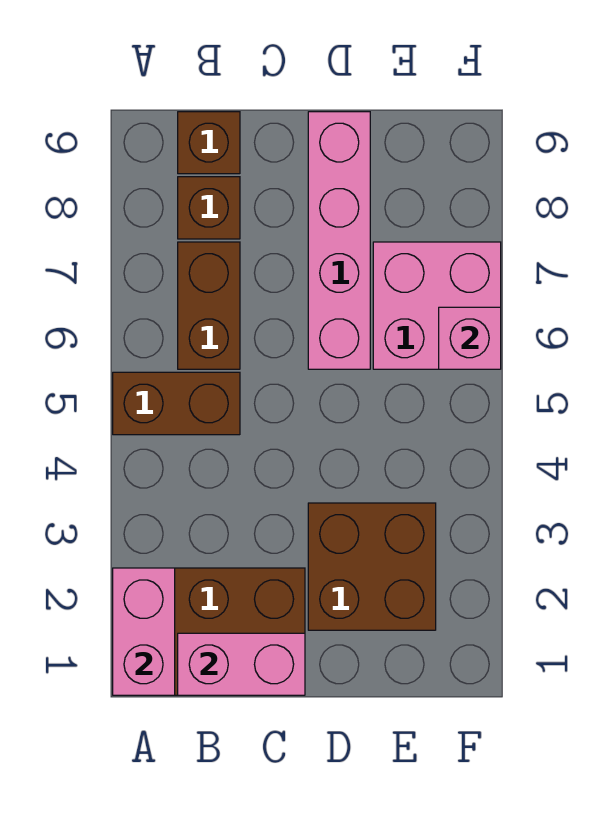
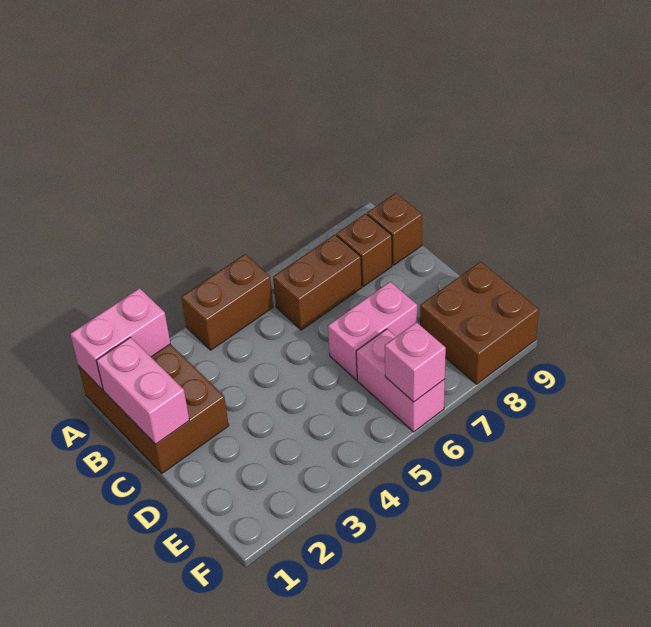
brown brick A5:B5 level 1 -> brown brick A4:A5 level 1
brown brick D2:E3 level 1 -> brown brick E8:F9 level 1
pink brick D6:D9 level 1 -> pink brick D6:D7 level 1
pink brick E6:F7 level 1 -> pink brick E6:F6 level 1

